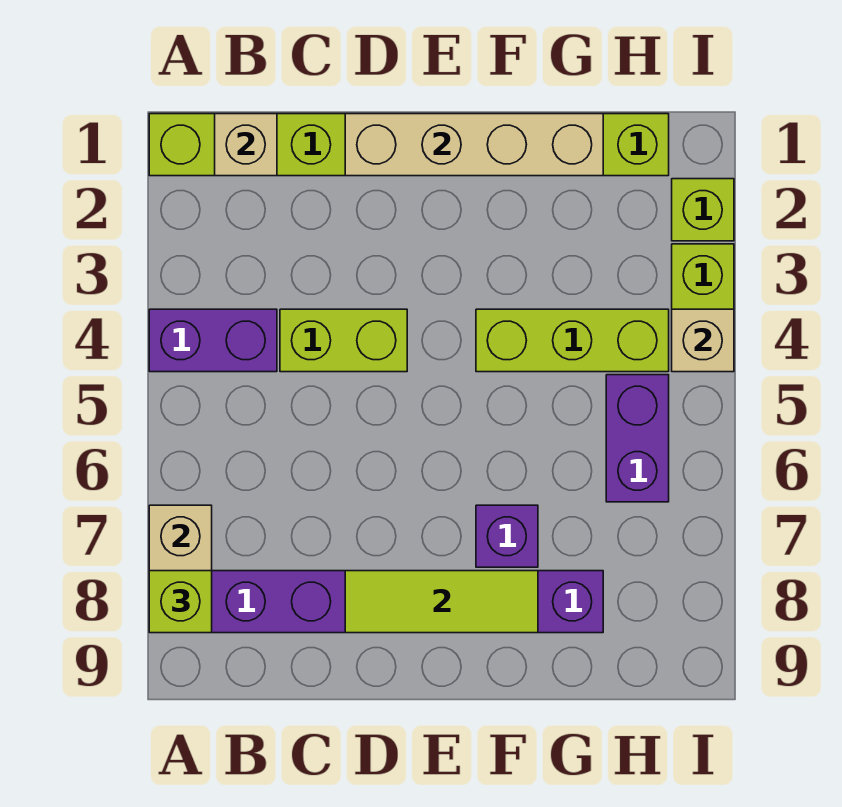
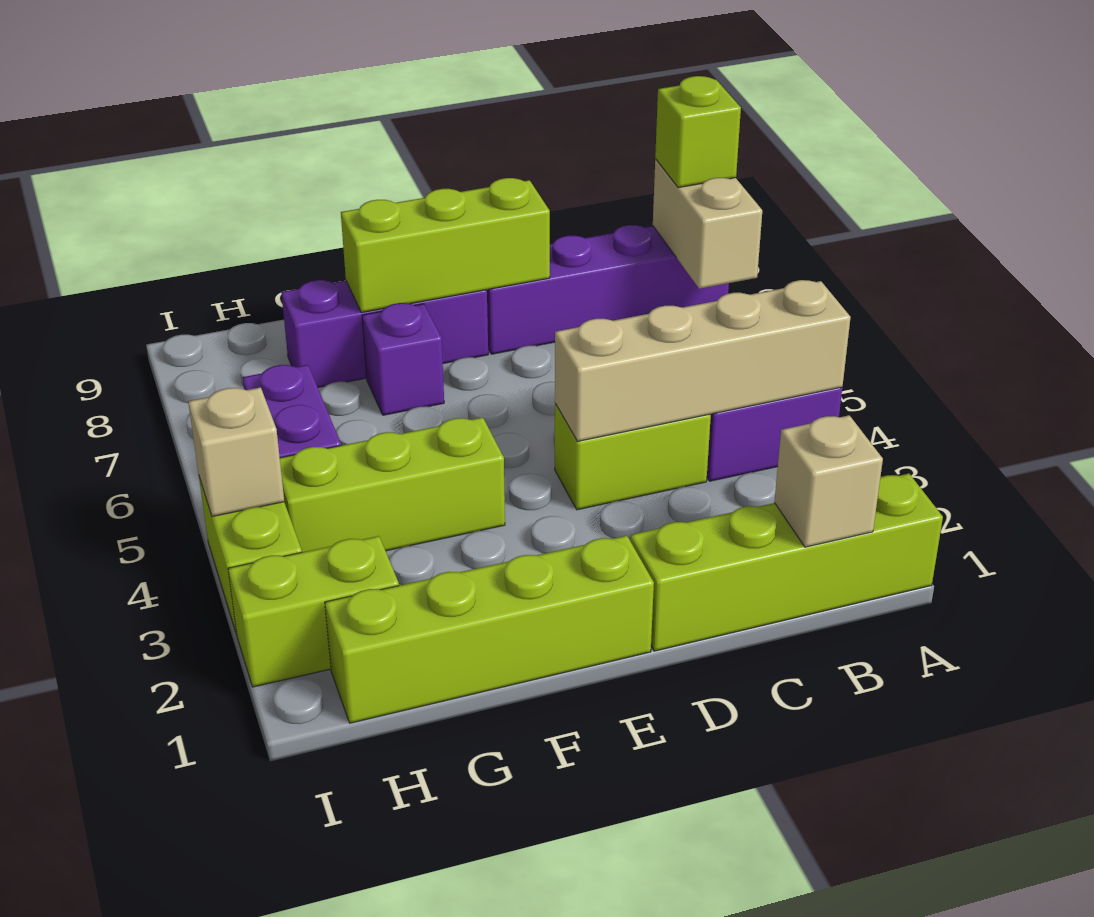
tan brick D1:G1 level 2 -> tan brick A4:D4 level 2
lime tile D8:F8 level 2 -> lime brick D8:F8 level 2
lime brick I2 level 1 -> lime brick H2:I2 level 1

